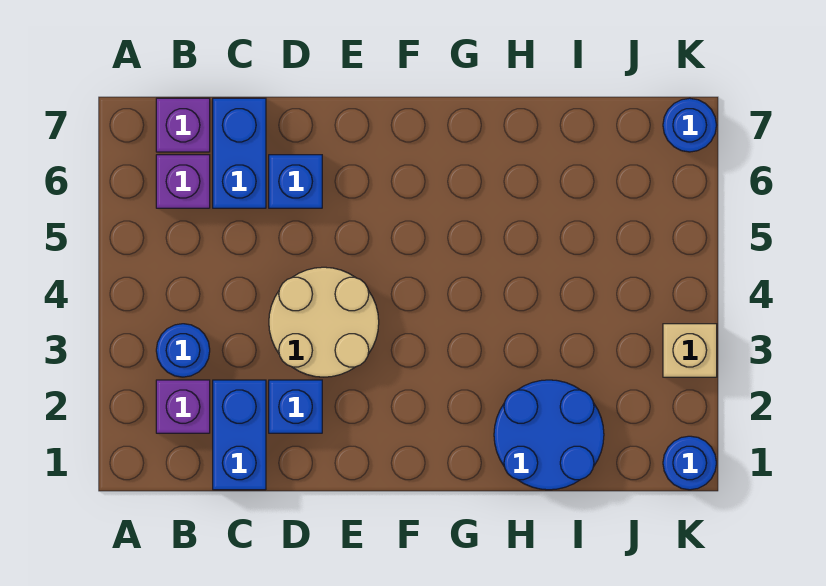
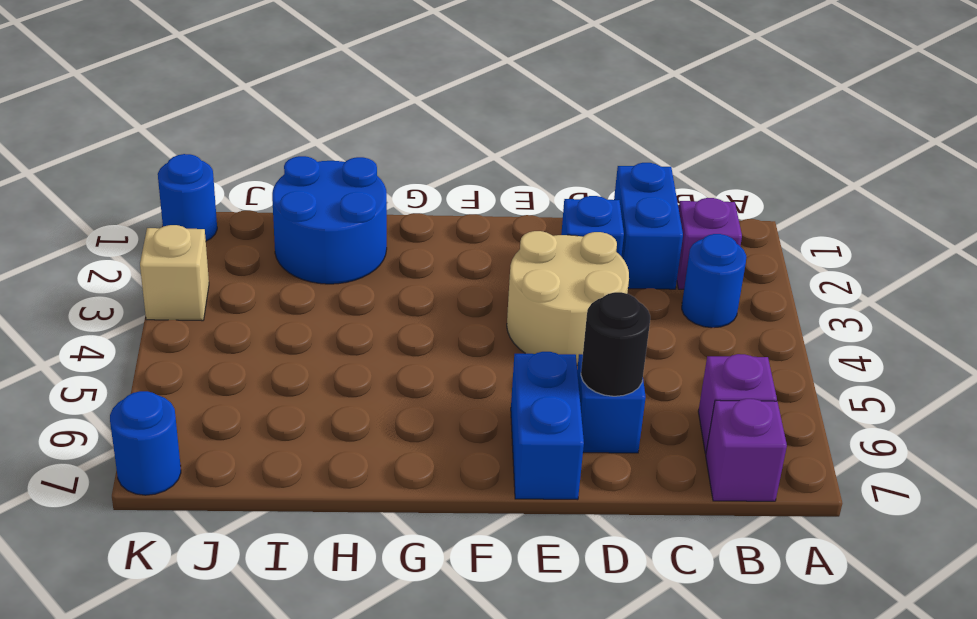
blue brick C6:C7 level 1 -> blue brick E6:E7 level 1
none -> black round brick D6 level 2

